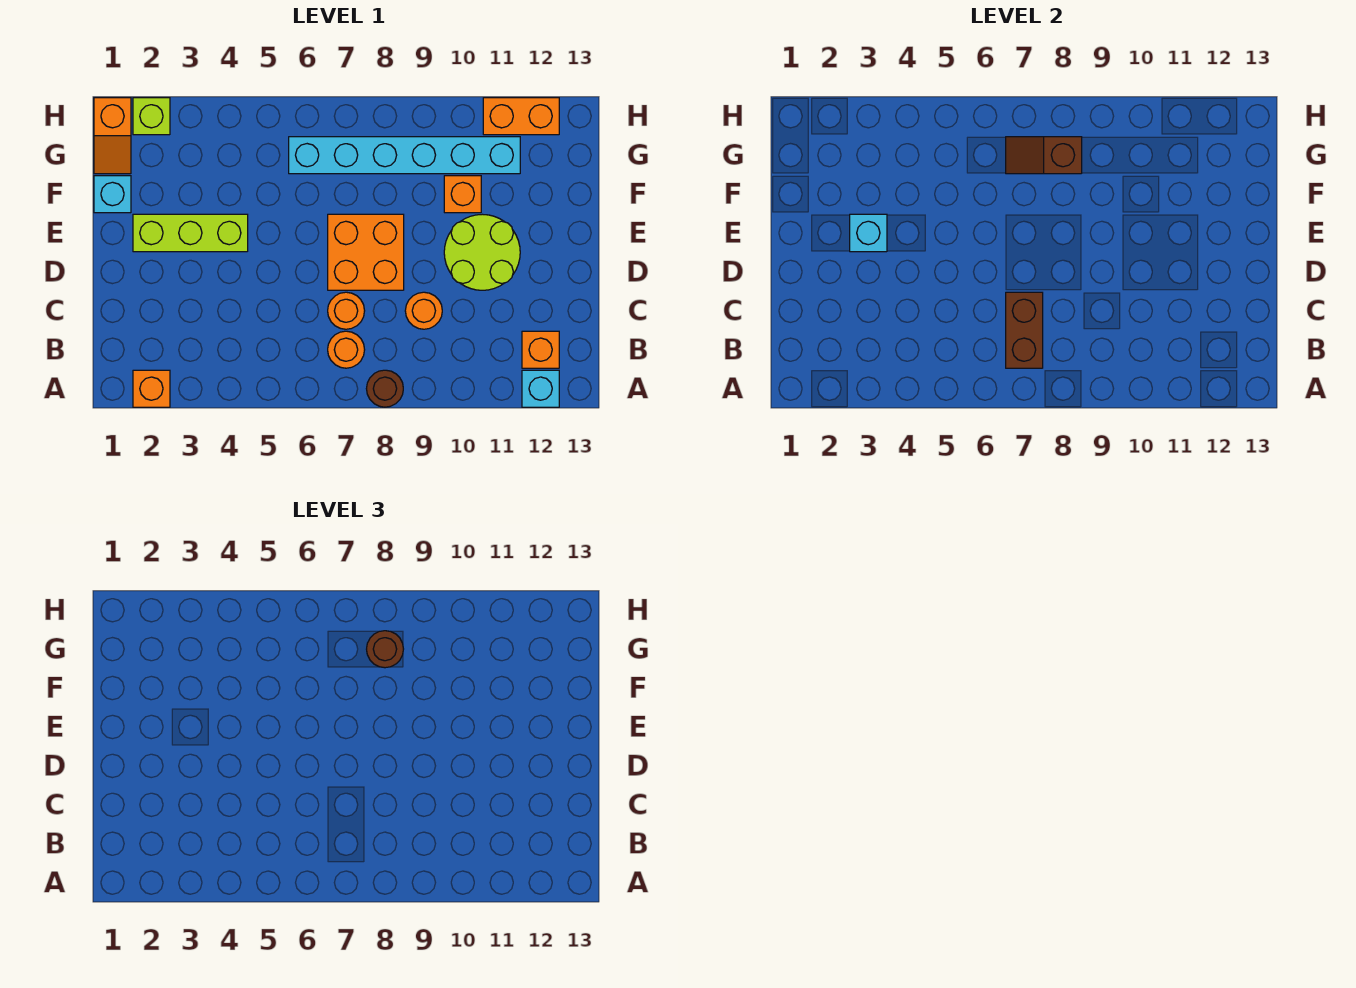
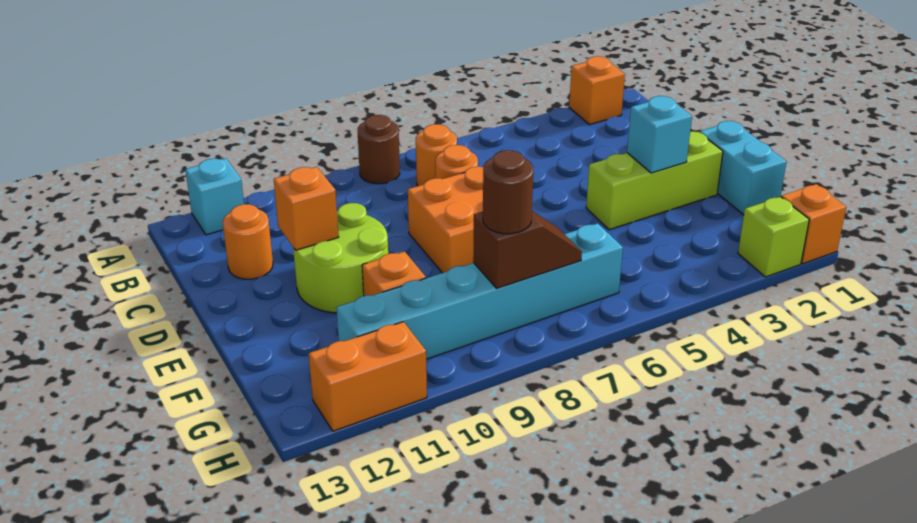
brown brick B7:C7 level 2 -> none
orange brick B12 level 1 -> orange brick D11 level 2
orange round brick C9 level 1 -> orange round brick C12 level 1
cyan brick F1 level 1 -> cyan brick E1:F1 level 1

